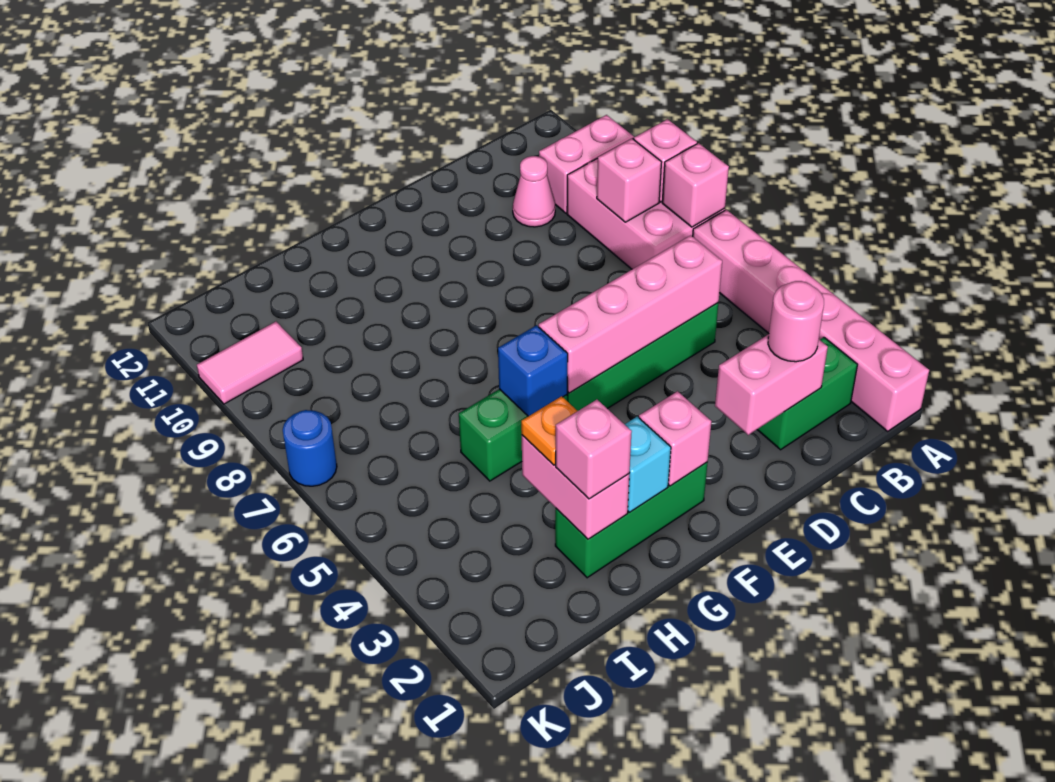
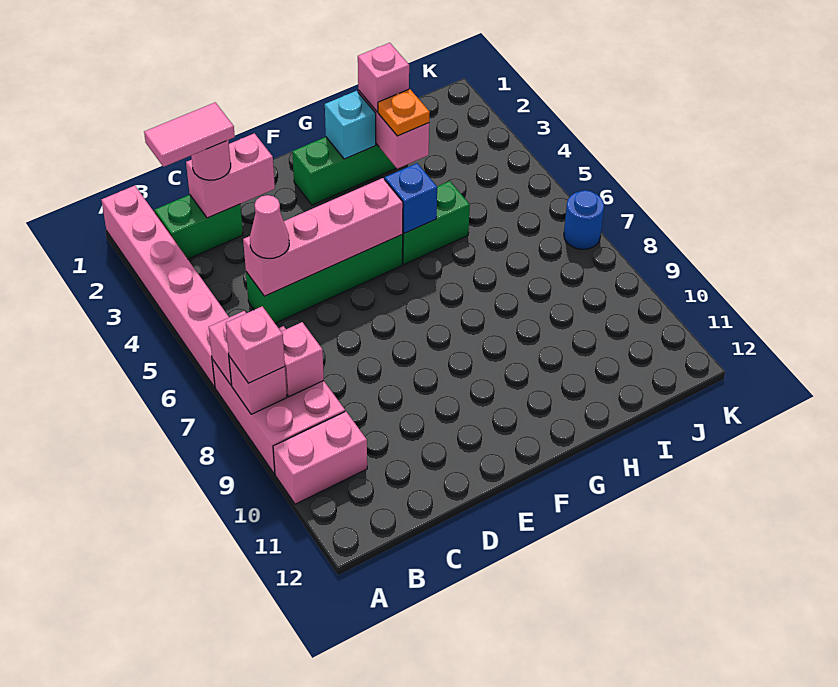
pink cone C10 level 1 -> pink cone C5 level 3
pink brick F2 level 2 -> pink brick A8 level 3
pink tile J10:K10 level 1 -> pink tile B2:C2 level 4

